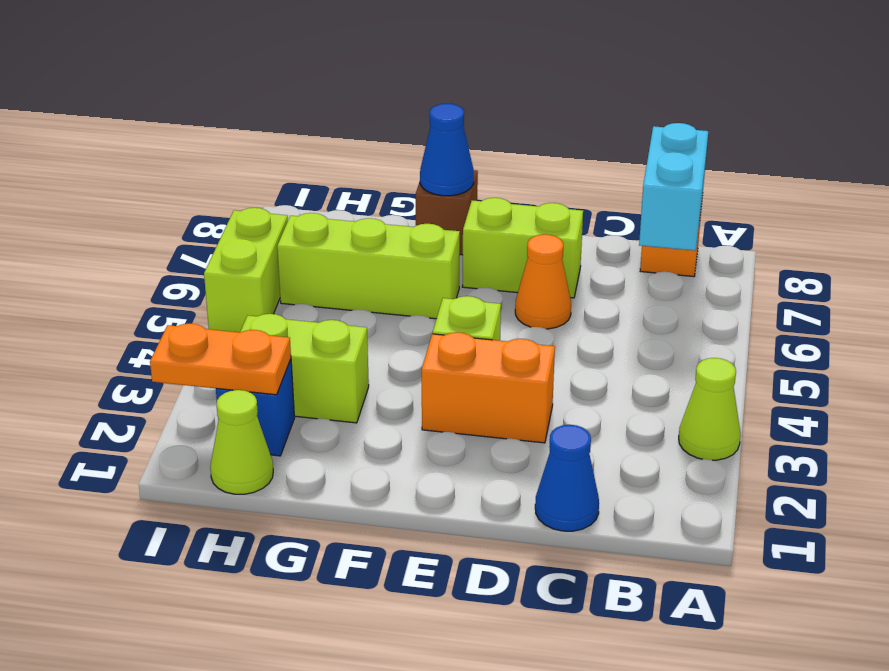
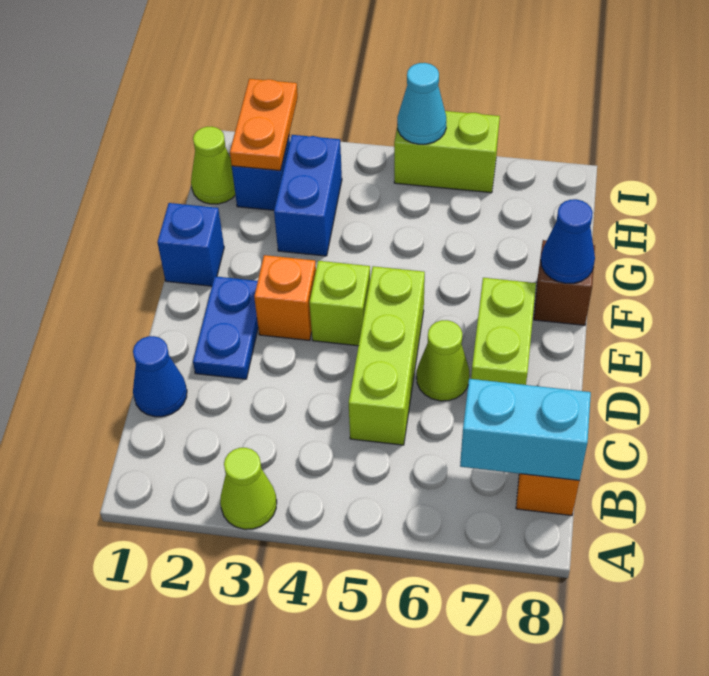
none -> blue plate D2:E2 level 1
orange brick D3:E3 level 1 -> orange brick E3 level 1
orange cone D6 level 1 -> lime cone D6 level 1
none -> blue brick F1 level 1
lime brick F6:H6 level 1 -> lime brick C5:E5 level 1
lime brick G3:H3 level 1 -> blue brick G3:H3 level 1
none -> cyan cone I5 level 2

